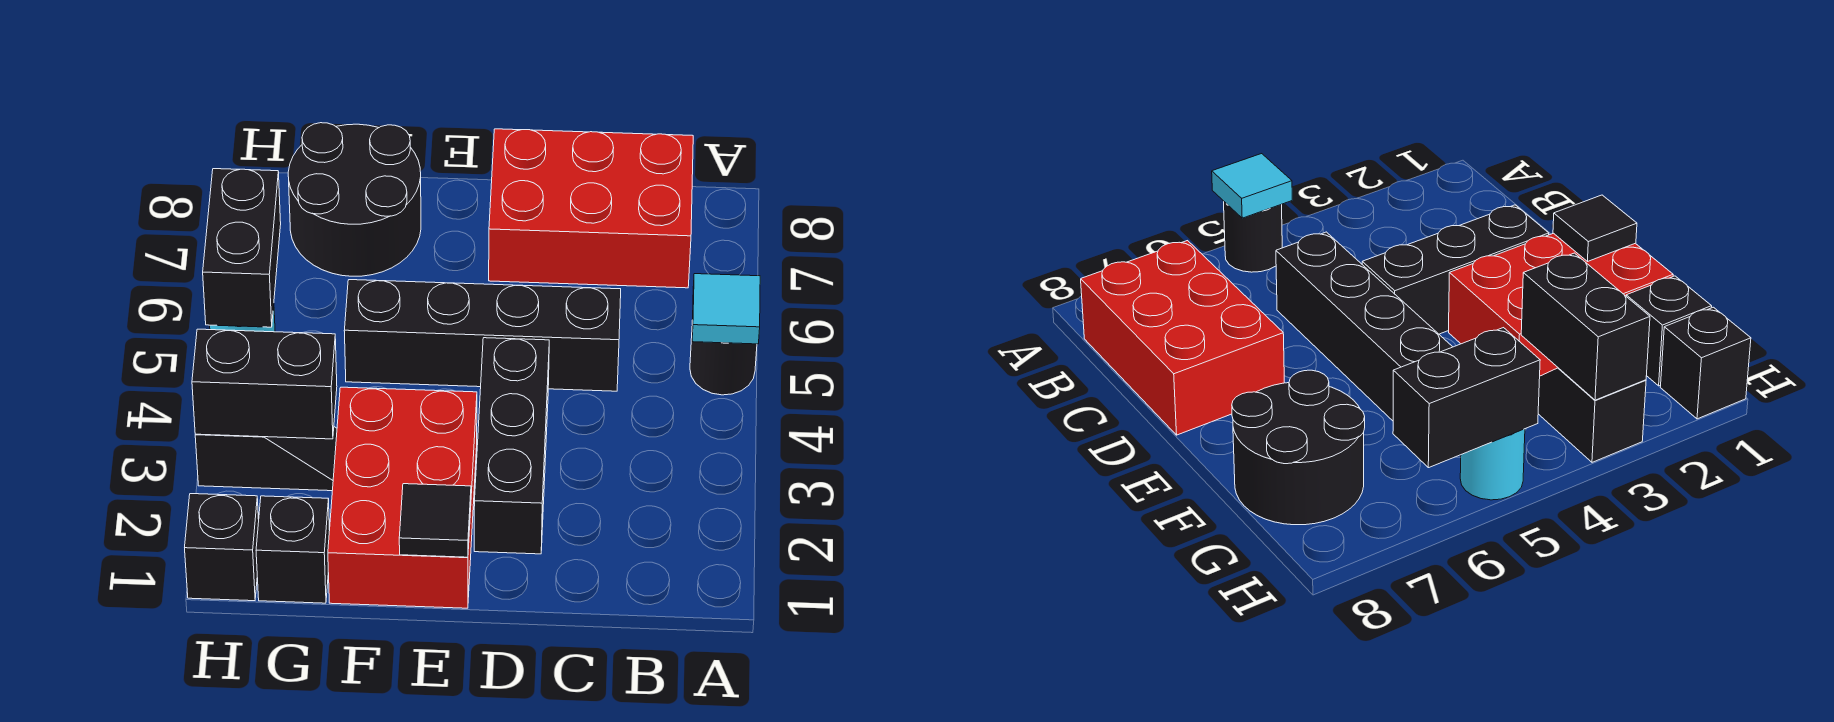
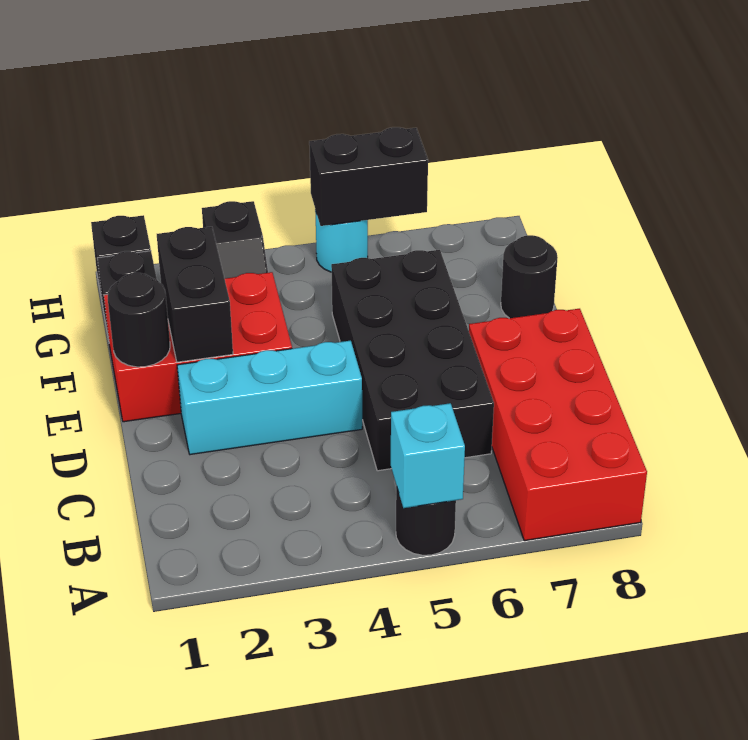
cyan tile A5 level 2 -> cyan brick A5 level 2
red brick B7:D8 level 1 -> red brick A7:D8 level 1
black brick C5:F5 level 1 -> black brick C5:F6 level 1
black brick D2:D4 level 1 -> cyan brick D2:D4 level 1
black tile E1 level 2 -> black round brick E1 level 2
black round brick F7:G8 level 1 -> black round brick F8 level 1
black brick G3:H3 level 2 -> black brick E2:F2 level 2

